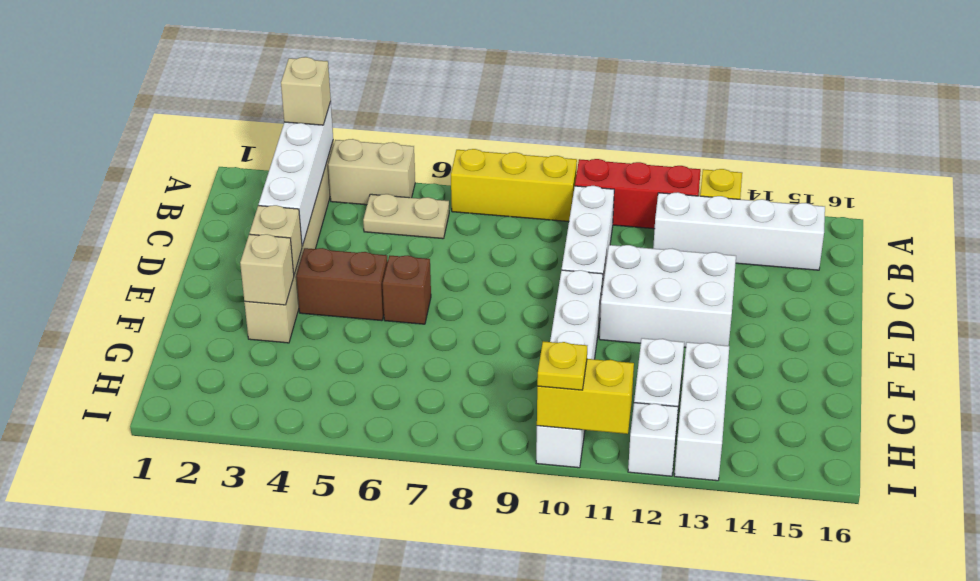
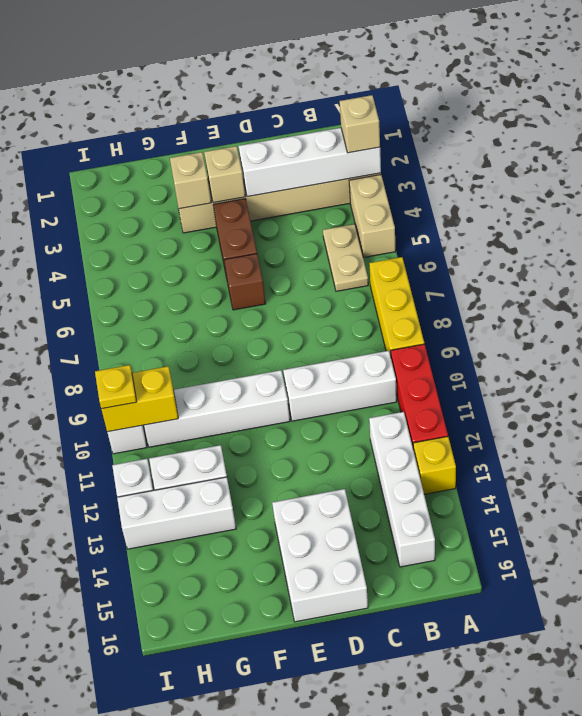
white brick D11:E13 level 1 -> white brick D14:E16 level 1
yellow brick I10:I11 level 2 -> yellow brick H10:I10 level 2

